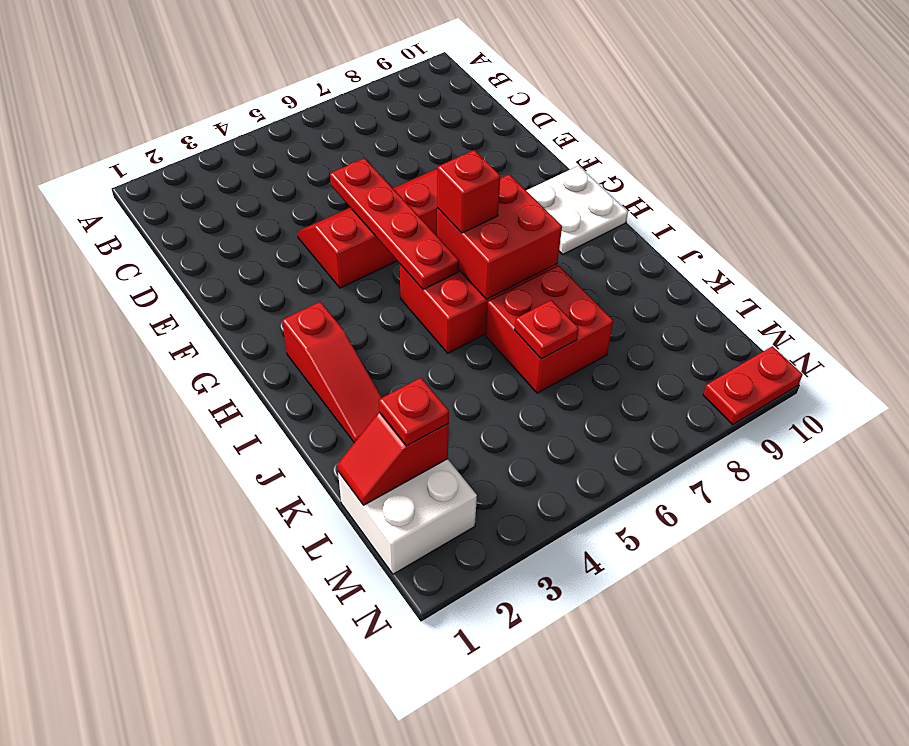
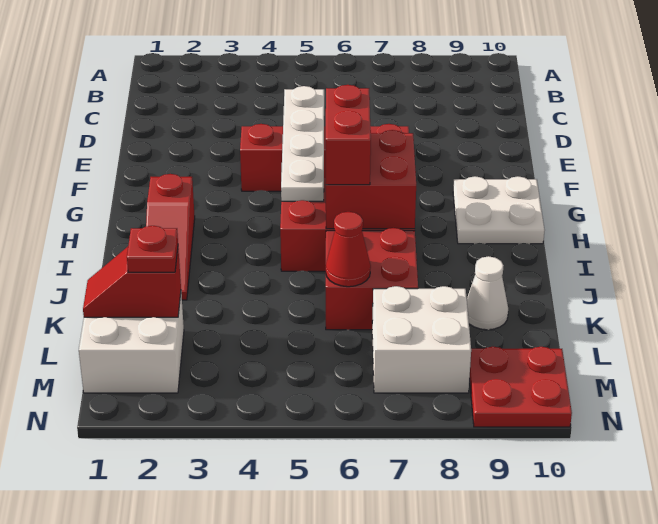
red plate E5:H5 level 2 -> white plate E5:H5 level 2
red brick H6 level 3 -> red brick H6:I6 level 3
red plate K6 level 2 -> red cone K6 level 2
none -> white cone K9 level 1
none -> white brick L7:M8 level 1
red plate N9:N10 level 1 -> red plate M9:N10 level 1

